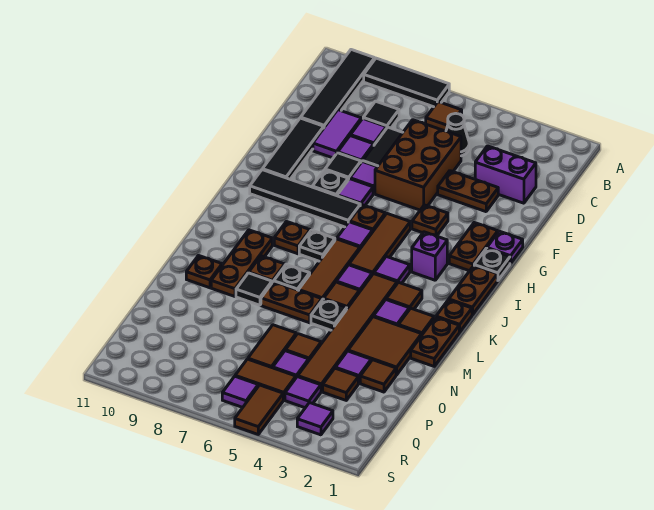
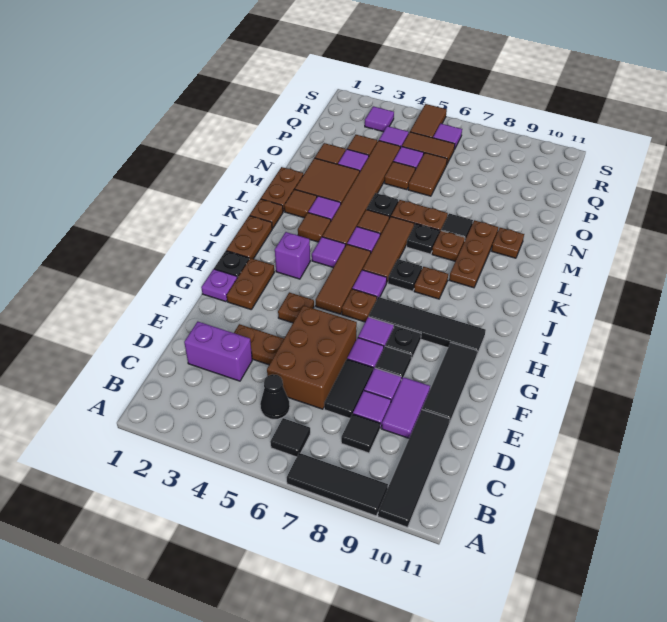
brown tile B6 level 1 -> black tile B6 level 1

